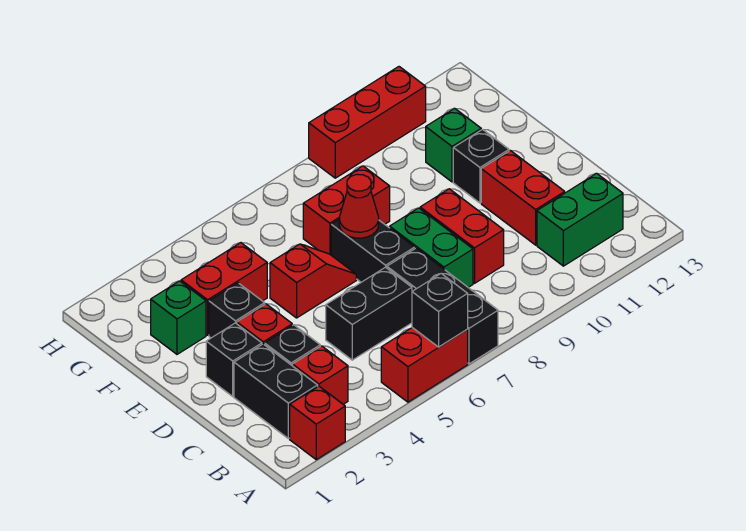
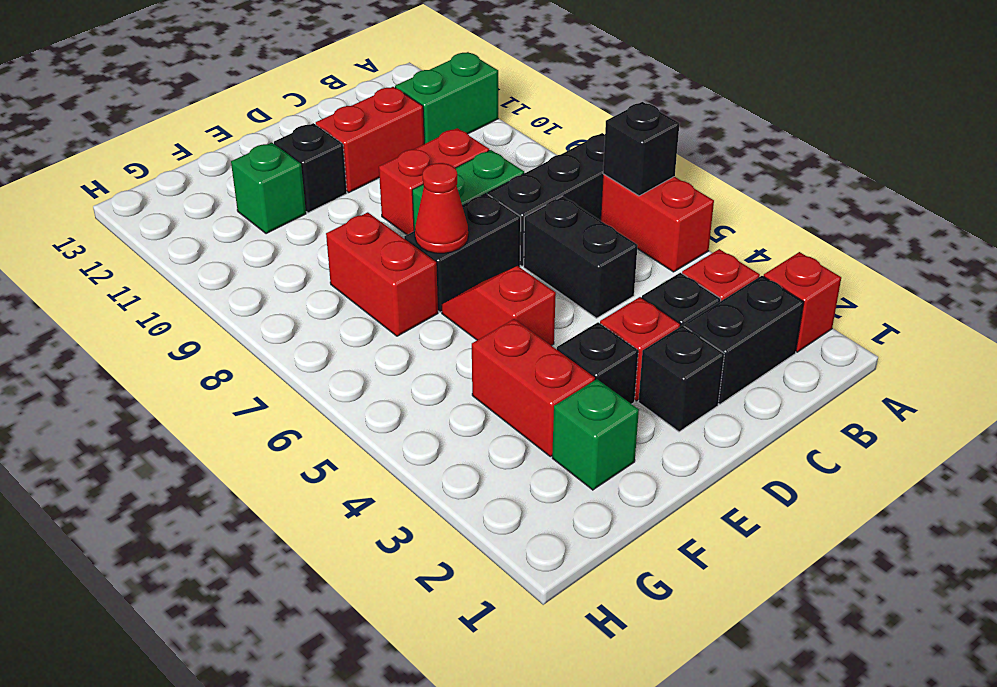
green brick B11:B12 level 1 -> green brick A11:B11 level 1
red brick H9:H11 level 1 -> none

